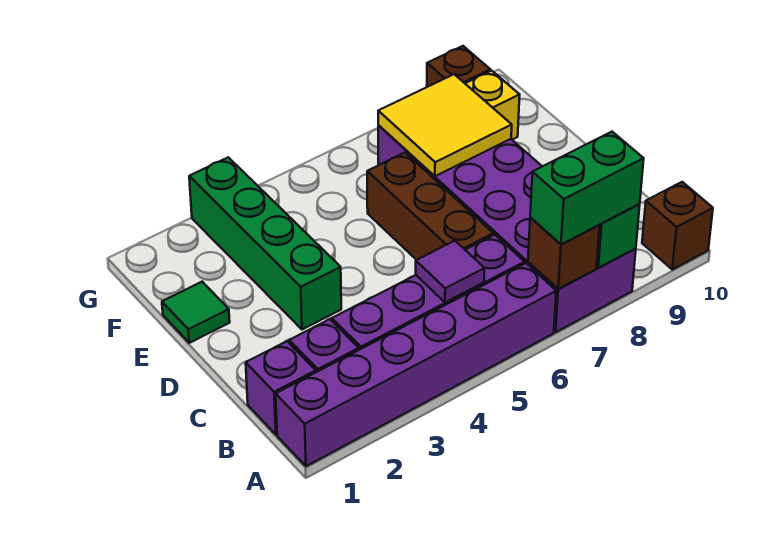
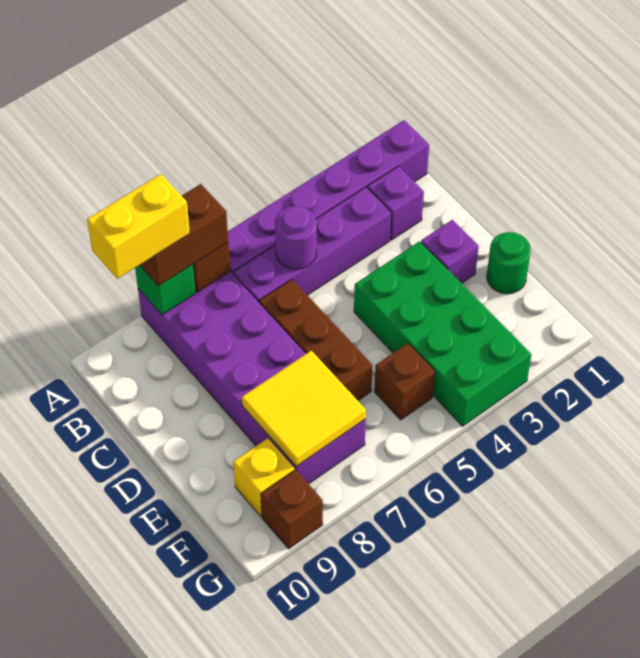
green brick A7:A8 level 3 -> brown brick A7:A8 level 3
none -> yellow brick A8:A9 level 4
brown brick A10 level 1 -> brown brick F5 level 1
purple brick B1 level 1 -> purple brick D2 level 1
purple tile B5 level 2 -> purple round brick B5 level 2
green brick D3:G3 level 1 -> green brick D3:G4 level 1
green tile E1 level 1 -> green round brick E1 level 1

